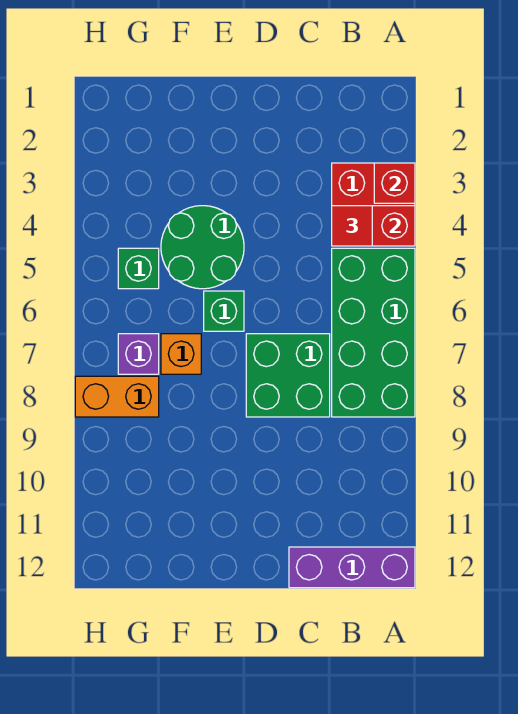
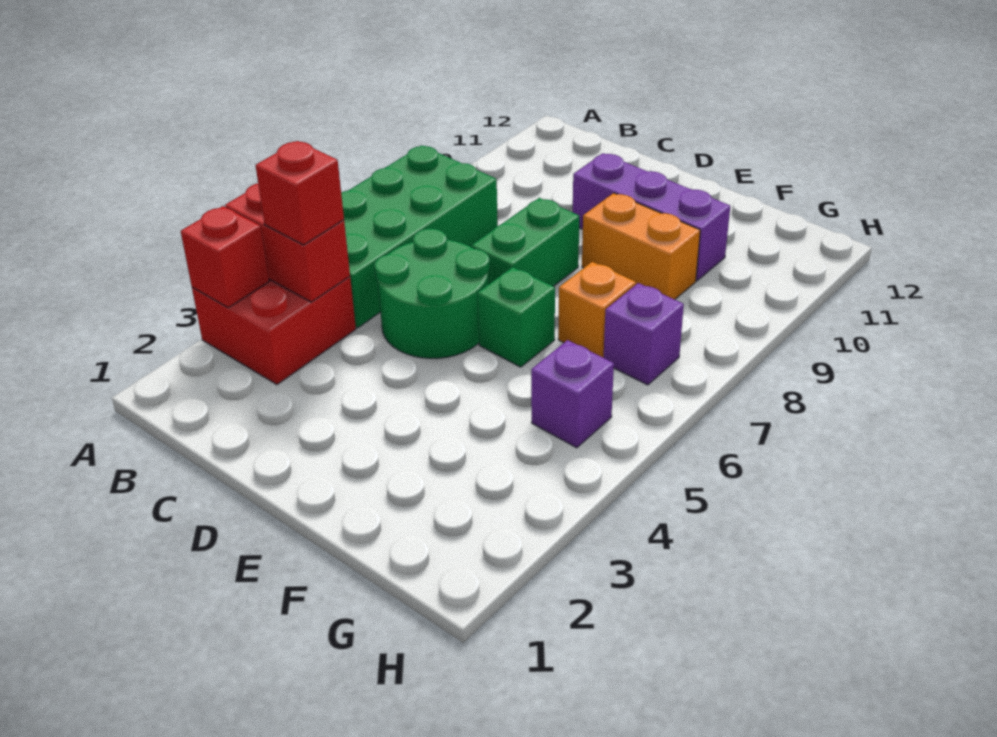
purple brick A12:C12 level 1 -> purple brick D10:F10 level 1
red tile B4 level 3 -> red brick B4 level 3
green brick C7:D8 level 1 -> green brick D7:D8 level 1
green round brick E4:F5 level 1 -> green round brick C5:D6 level 1
green brick G5 level 1 -> purple brick G5 level 1
orange brick G8:H8 level 1 -> orange brick E9:F9 level 1

